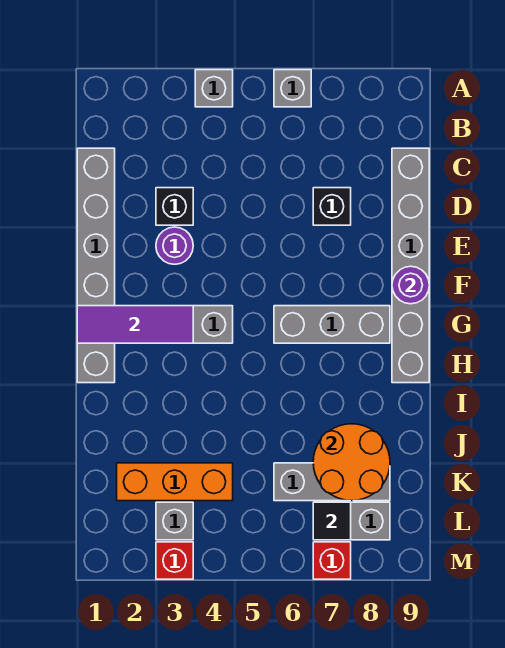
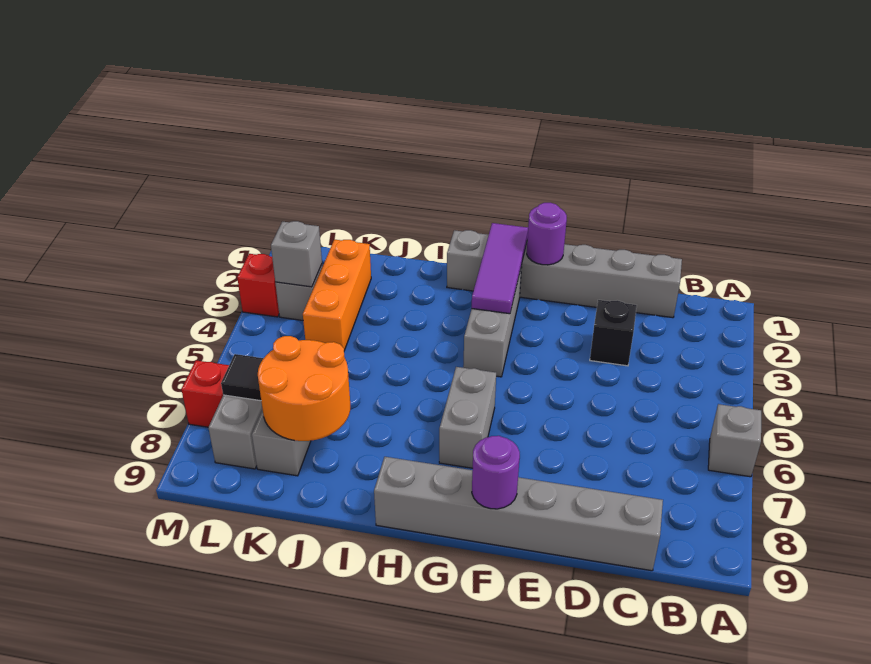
grey brick A4 level 1 -> grey brick L3 level 2
black brick D7 level 1 -> none
purple round brick E3 level 1 -> purple round brick F1 level 2
grey brick G6:G8 level 1 -> grey brick G6:G7 level 1

